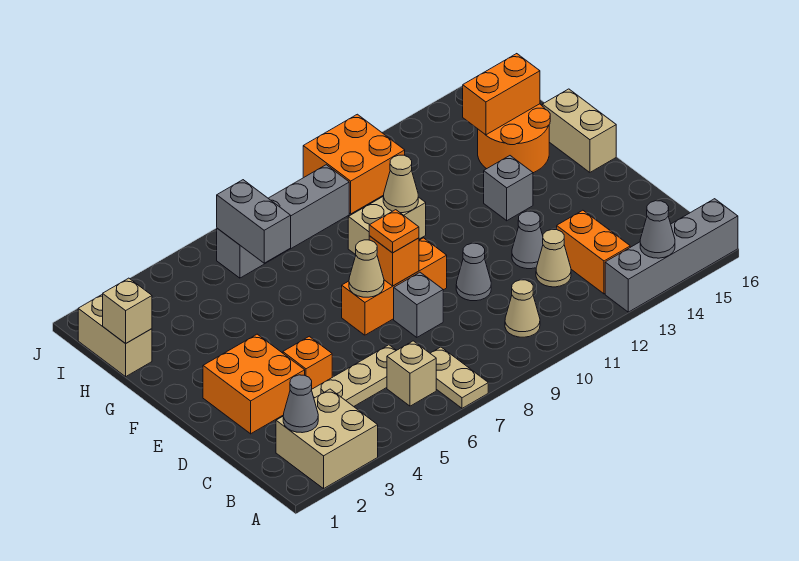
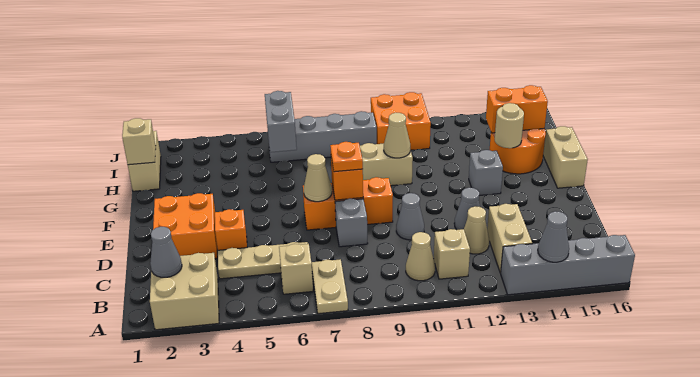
none -> tan brick B11 level 1
orange brick B13:C13 level 1 -> tan brick B13:C13 level 1
none -> tan round brick G14 level 2

